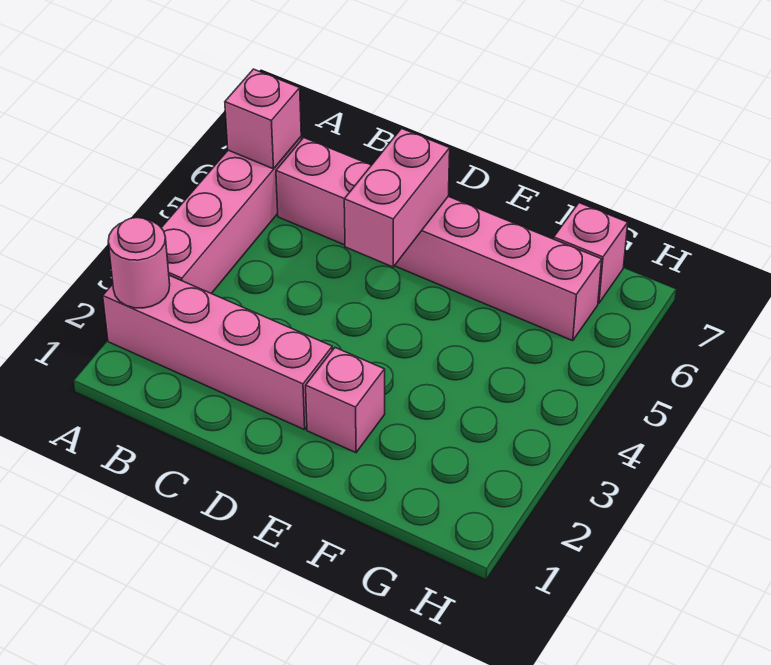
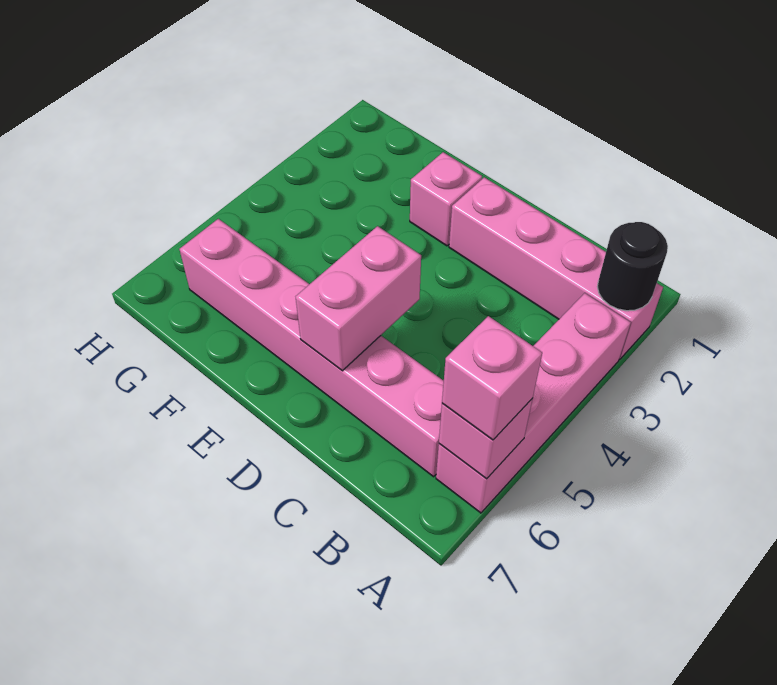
pink round brick A2 level 2 -> black round brick A2 level 2
pink brick G7 level 1 -> pink brick A6 level 3

